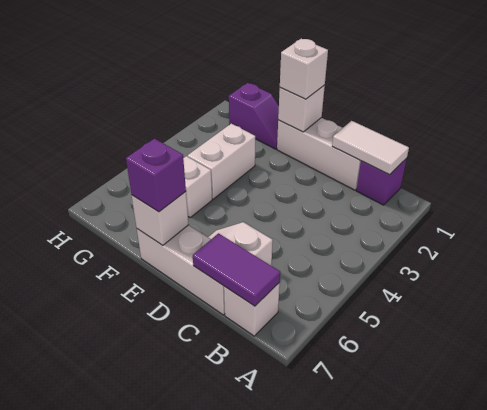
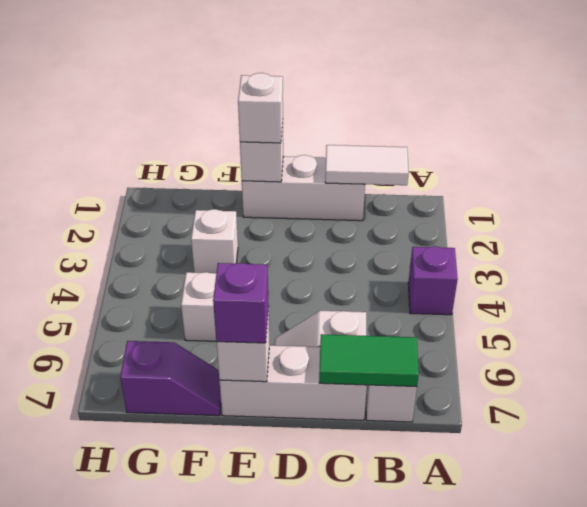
purple brick B1 level 1 -> purple brick A4 level 1
purple tile B7:C7 level 2 -> green tile B7:C7 level 2
purple slope F1:G1 level 1 top G -> purple slope F7:G7 level 1 top G
white brick F3:F4 level 1 -> white brick F3 level 1

